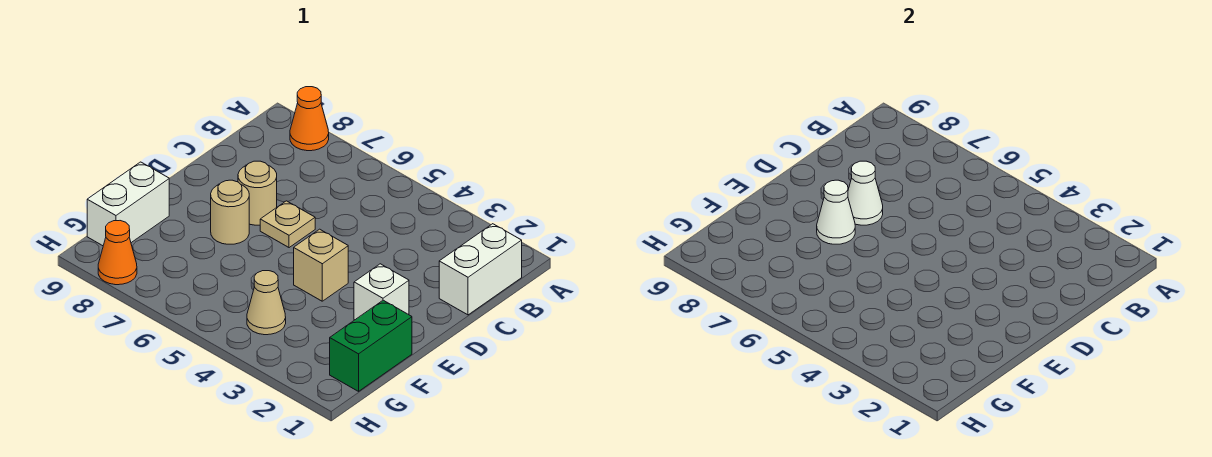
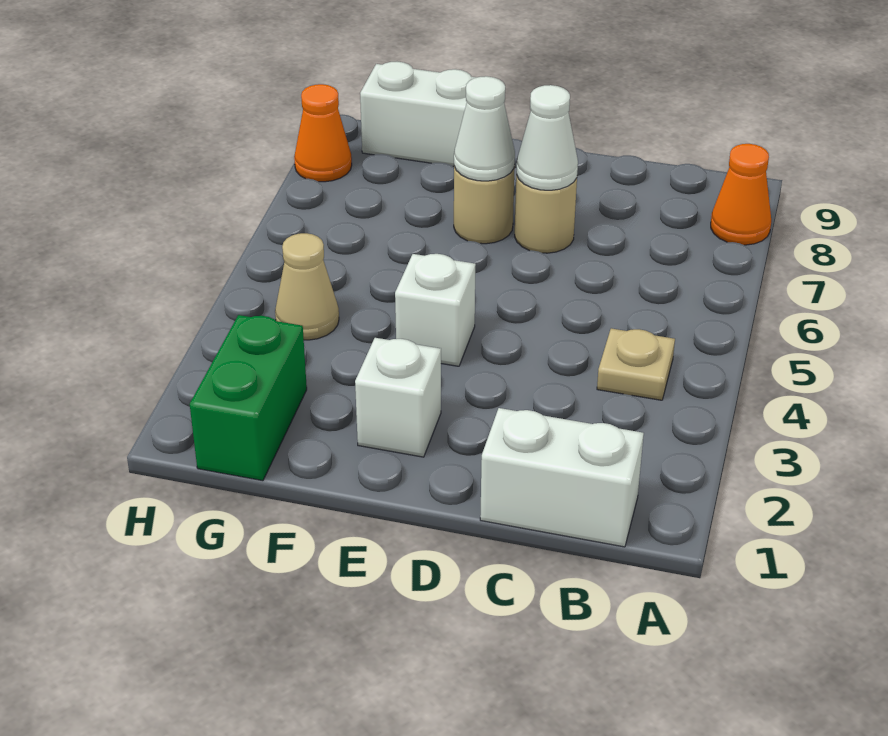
tan plate D6 level 1 -> tan plate B4 level 1
tan brick E4 level 1 -> white brick E4 level 1
green brick F1:G1 level 1 -> green brick G1:G2 level 1

